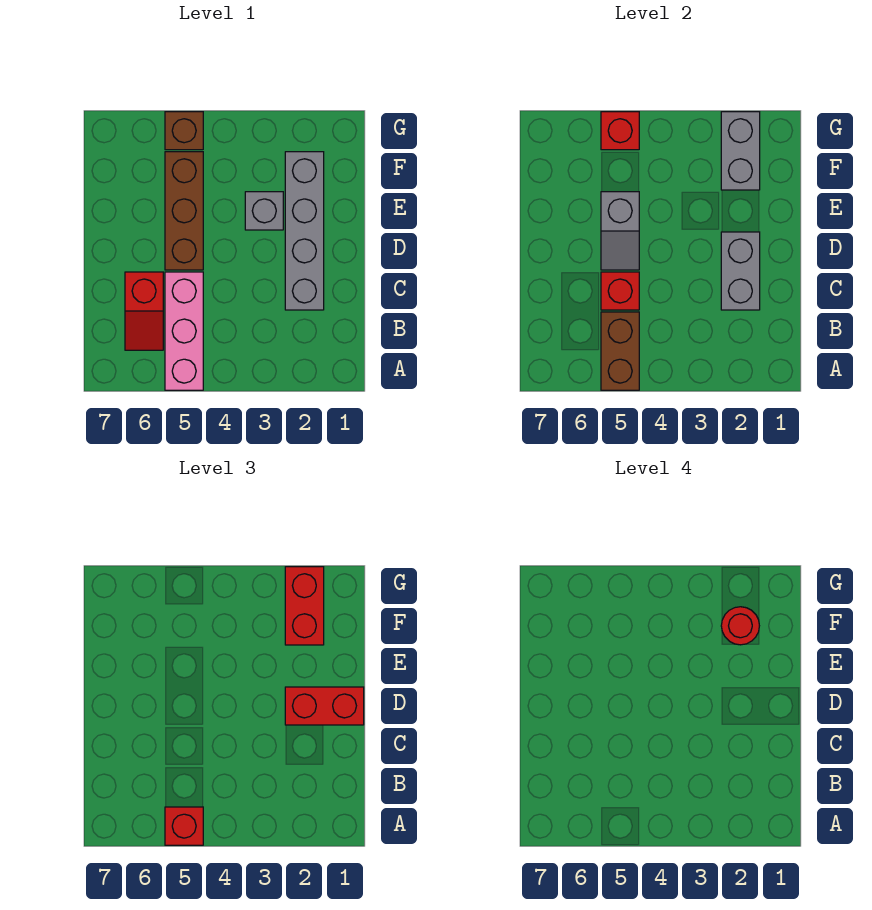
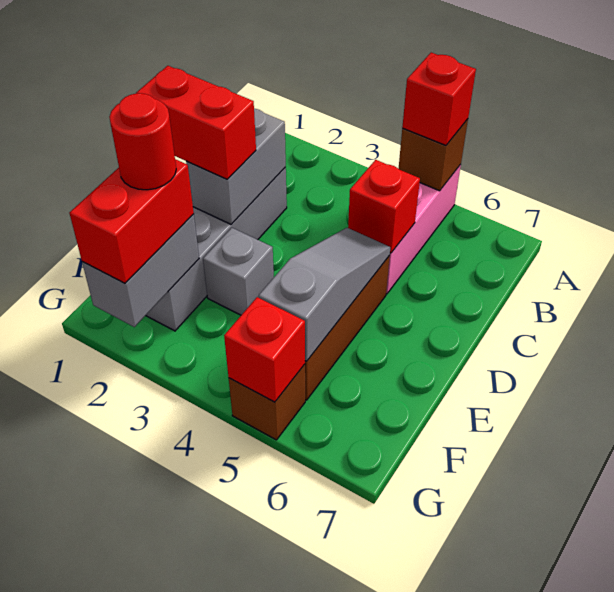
brown brick A5:B5 level 2 -> brown brick A5 level 2
red slope B6:C6 level 1 top C -> none
grey slope D5:E5 level 2 top E -> grey slope D5:F5 level 2 top F

